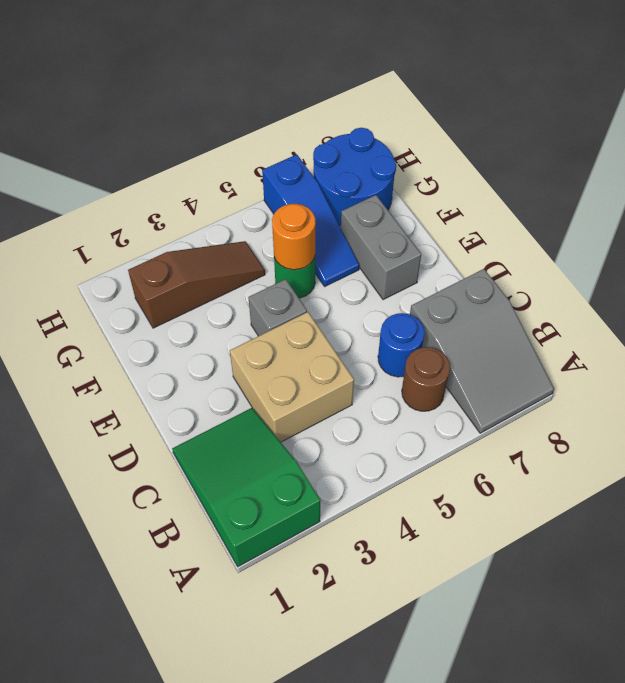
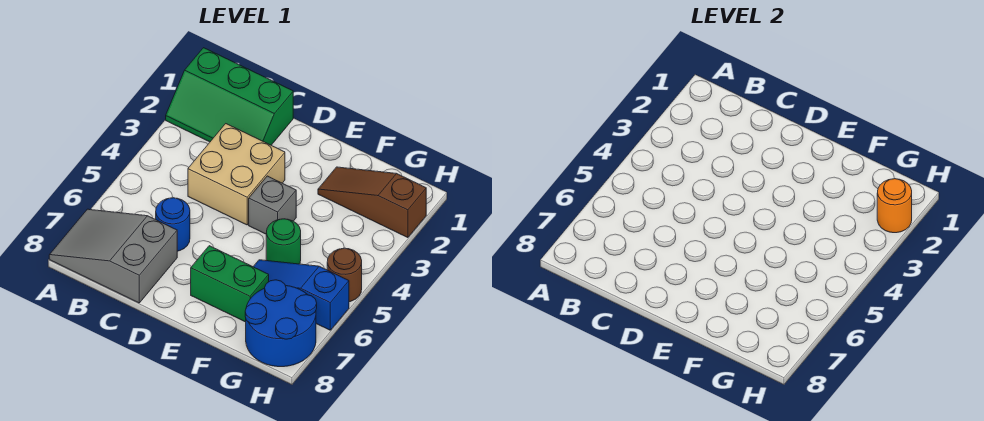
green slope A1:C2 level 1 top A -> green slope A1:C2 level 1 top 1
brown round brick B6 level 1 -> brown round brick H5 level 1
grey brick E7:F7 level 1 -> green brick E7:F7 level 1
orange round brick F5 level 2 -> orange round brick H2 level 2
brown slope G2:G4 level 1 top 2 -> brown slope F2:H2 level 1 top H

